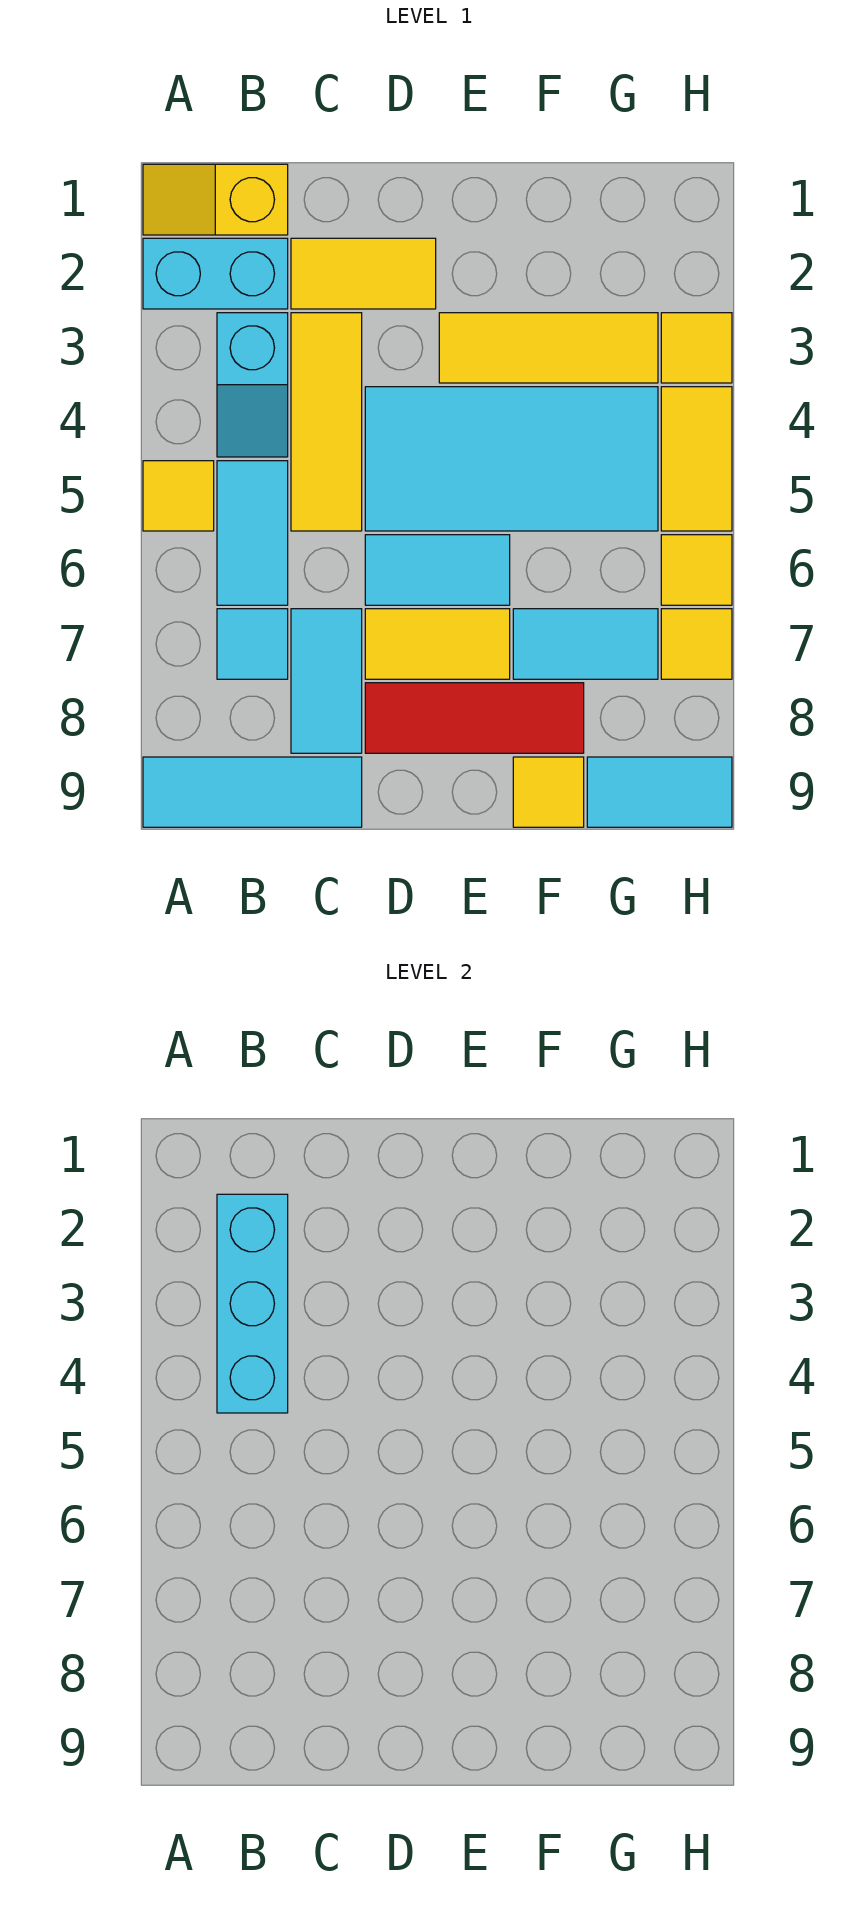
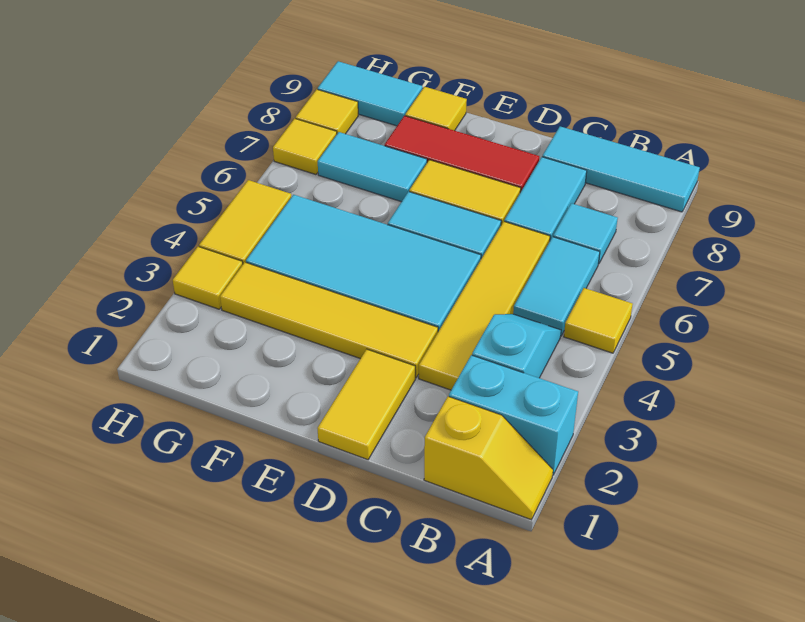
cyan brick B2:B4 level 2 -> none
yellow tile C2:D2 level 1 -> yellow tile D1:D2 level 1
yellow tile C3:C5 level 1 -> yellow tile C3:C6 level 1
yellow tile E3:G3 level 1 -> yellow tile D3:G3 level 1
yellow tile H6 level 1 -> yellow tile H8 level 1

